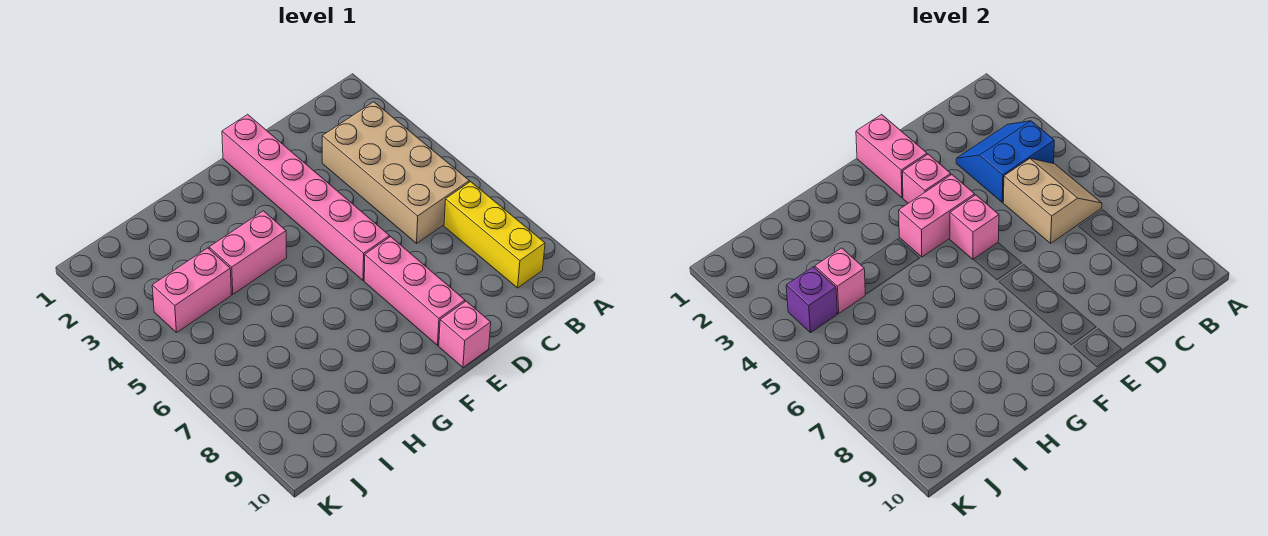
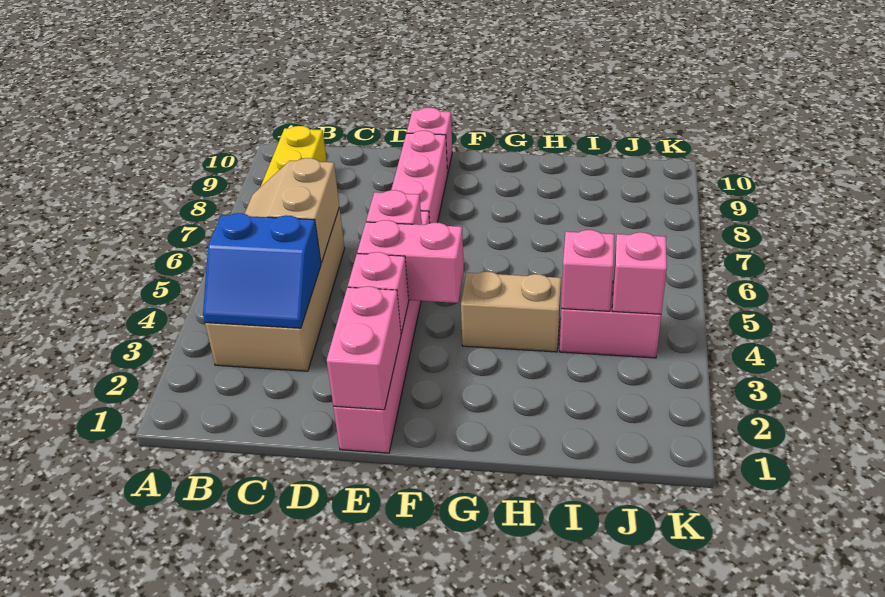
pink brick G4:H4 level 1 -> tan brick G4:H4 level 1
purple brick J4 level 2 -> pink brick J4 level 2

